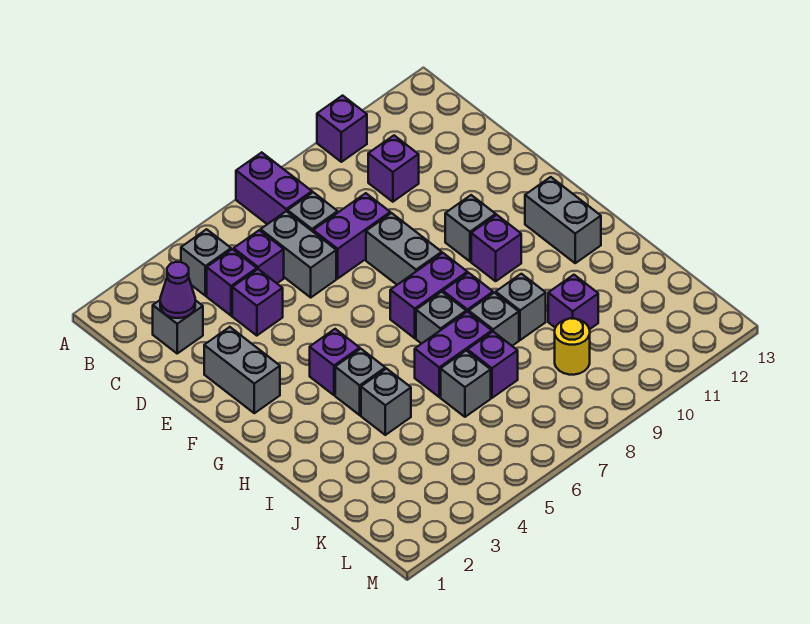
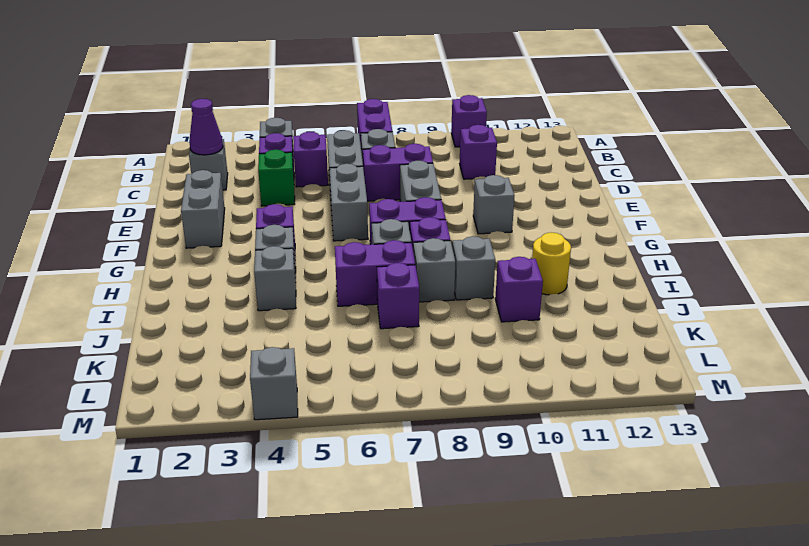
purple brick D4 level 1 -> green brick D4 level 1
purple brick G10 level 1 -> none
grey brick G12:H12 level 1 -> grey brick E6:F6 level 1
grey brick J6 level 1 -> grey brick M4 level 1
yellow round brick K9 level 1 -> yellow round brick I11 level 1

